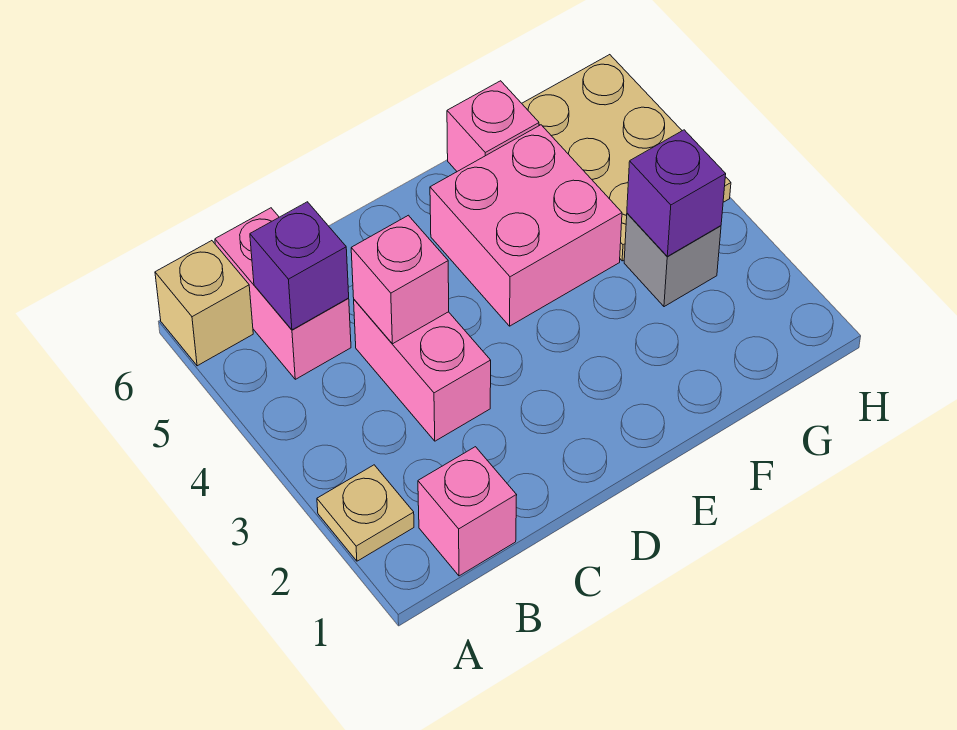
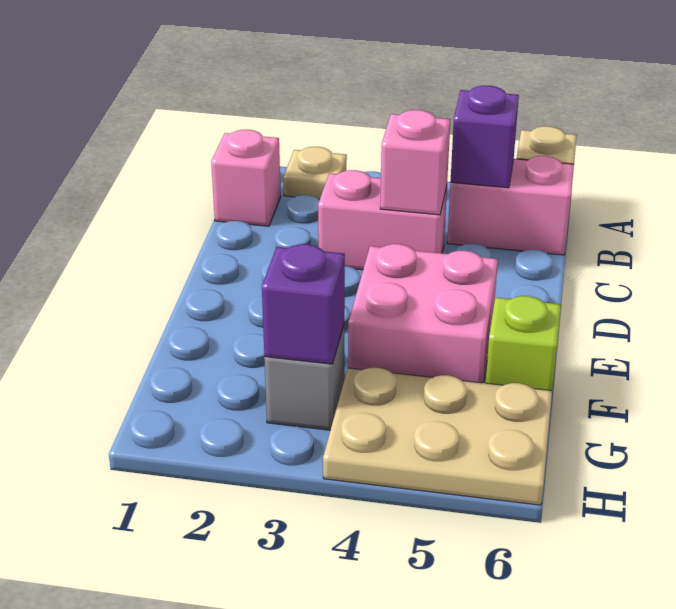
pink brick F6 level 1 -> lime brick F6 level 1

